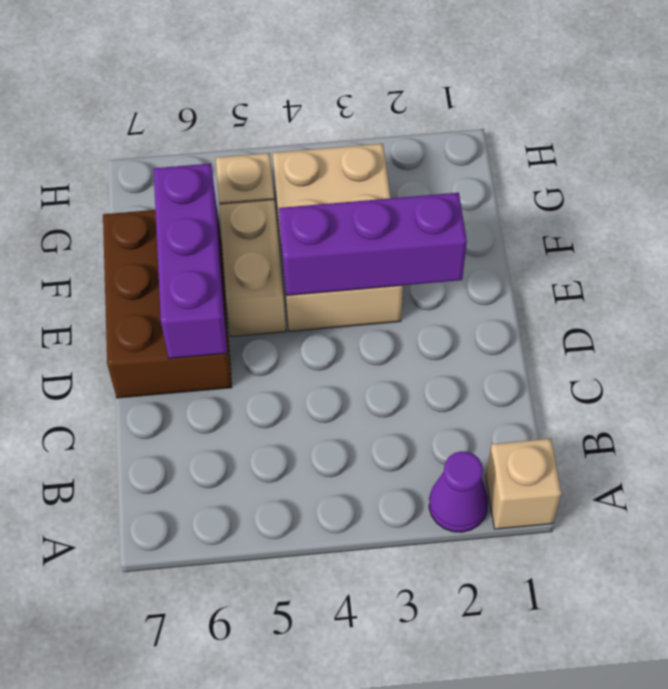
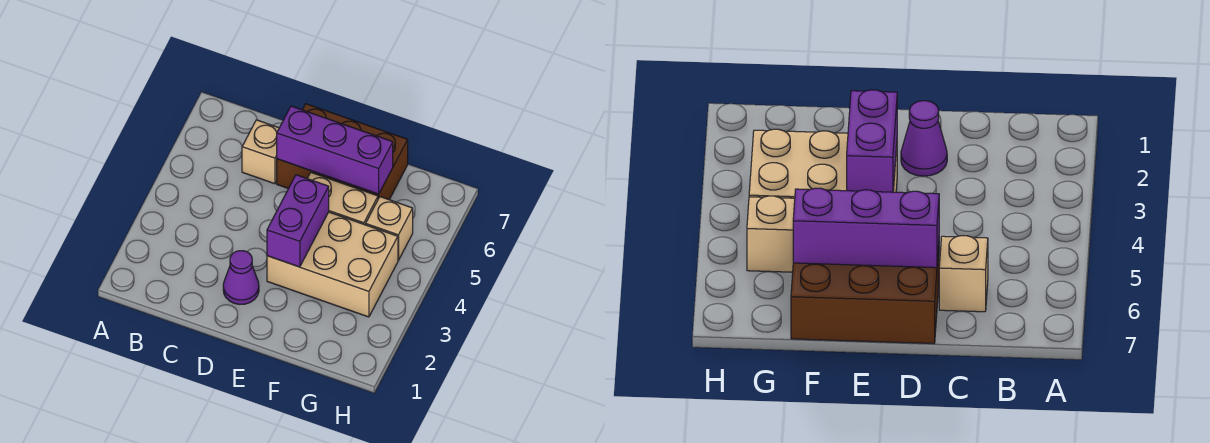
tan brick A1 level 1 -> tan brick C6 level 1
purple cone A2 level 1 -> purple cone D2 level 1
purple brick E2:E4 level 2 -> purple brick E3:E4 level 2

